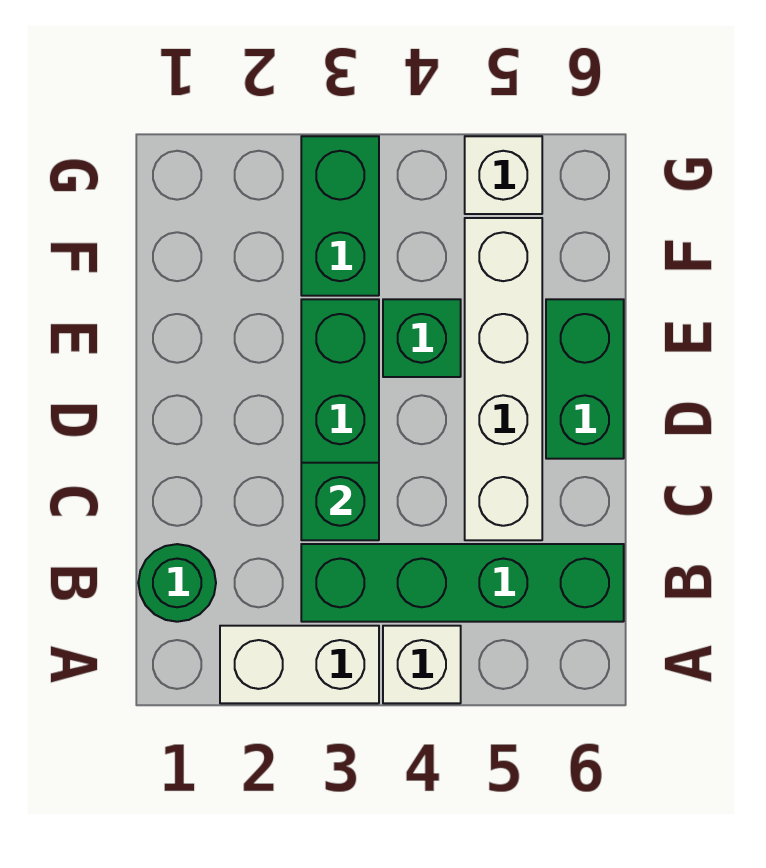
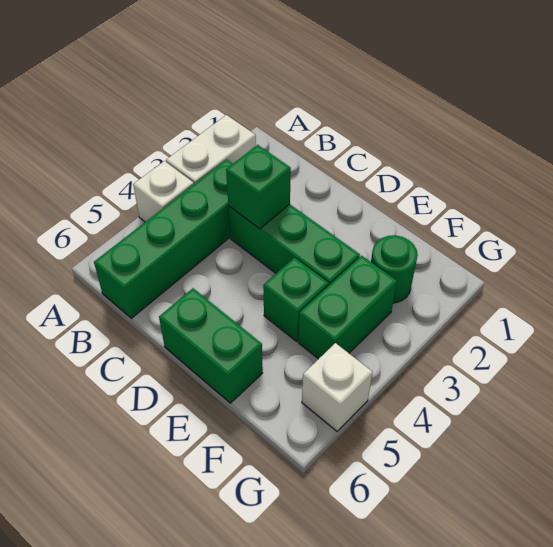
green round brick B1 level 1 -> green round brick F2 level 1
white brick C5:F5 level 1 -> none
green brick F3:G3 level 1 -> green brick F3:F4 level 1

